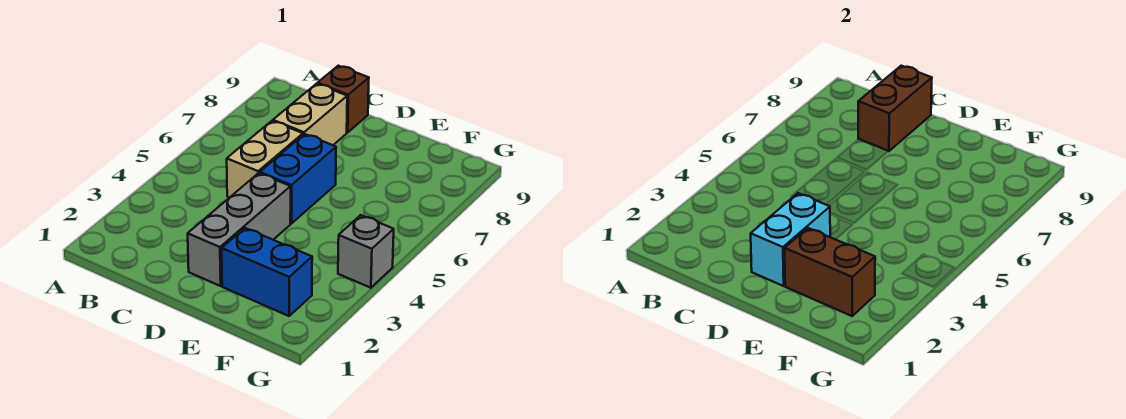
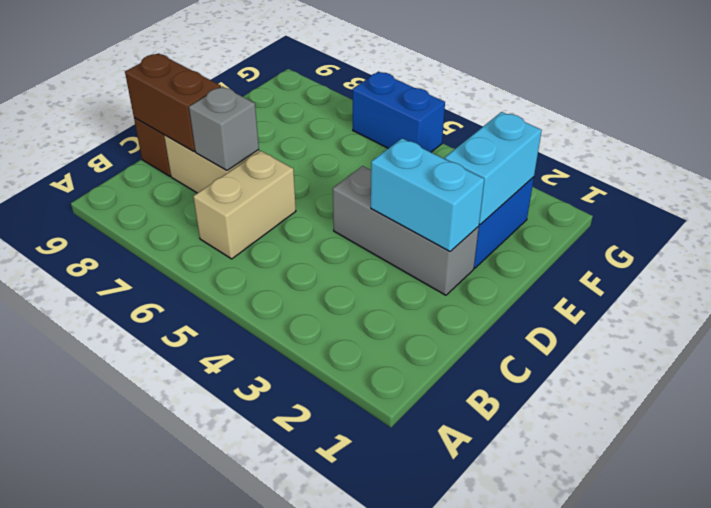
tan brick C5:C6 level 1 -> tan brick B6:C6 level 1
blue brick D5:D6 level 1 -> blue brick G5:G6 level 1
brown brick E2:F2 level 2 -> cyan brick E2:F2 level 2
grey brick G4 level 1 -> grey brick C7 level 2

